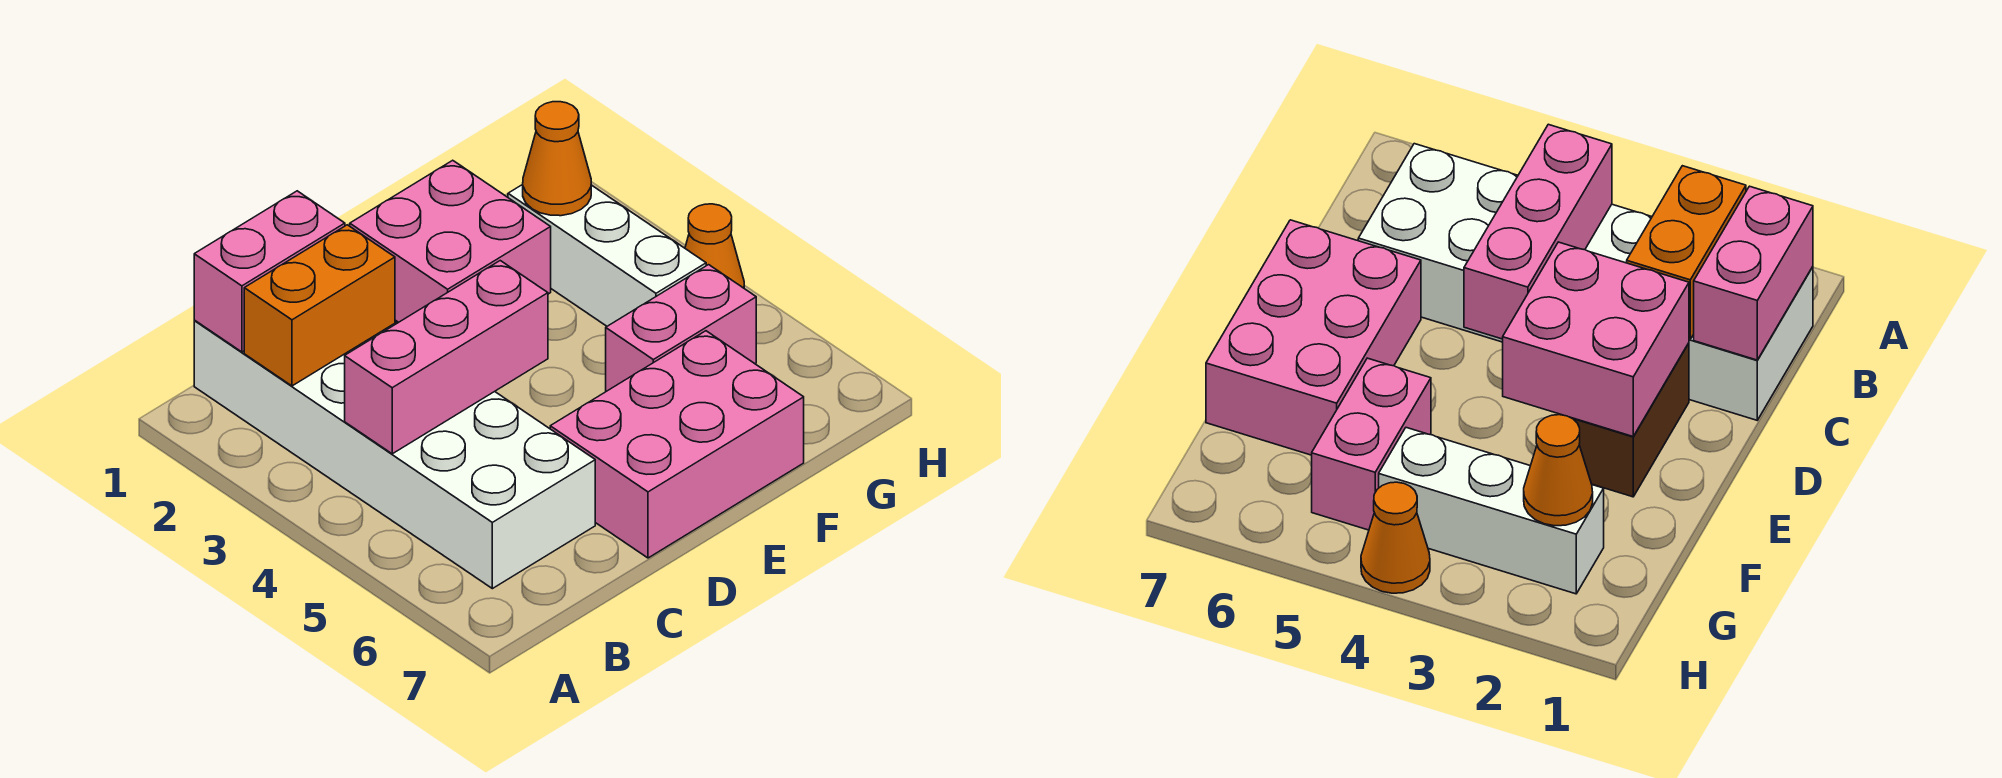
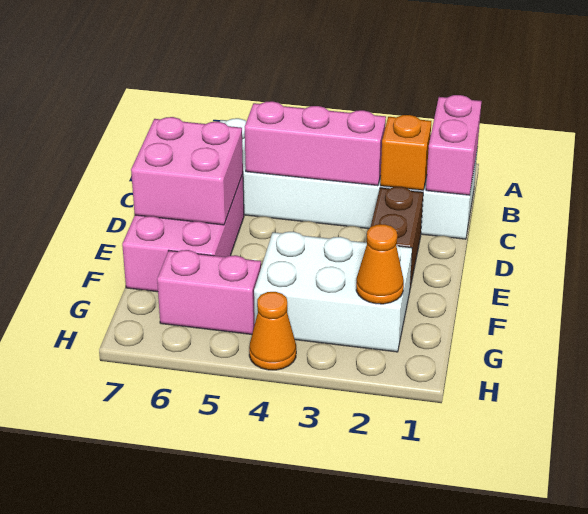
orange brick B2:C2 level 2 -> orange brick C2 level 2
pink brick B4:D4 level 2 -> pink brick C3:C5 level 2
pink brick D2:E3 level 2 -> pink brick D6:E7 level 2
pink brick F5:G5 level 1 -> pink brick G5:G6 level 1
white brick G2:G4 level 1 -> white brick F2:G4 level 1

